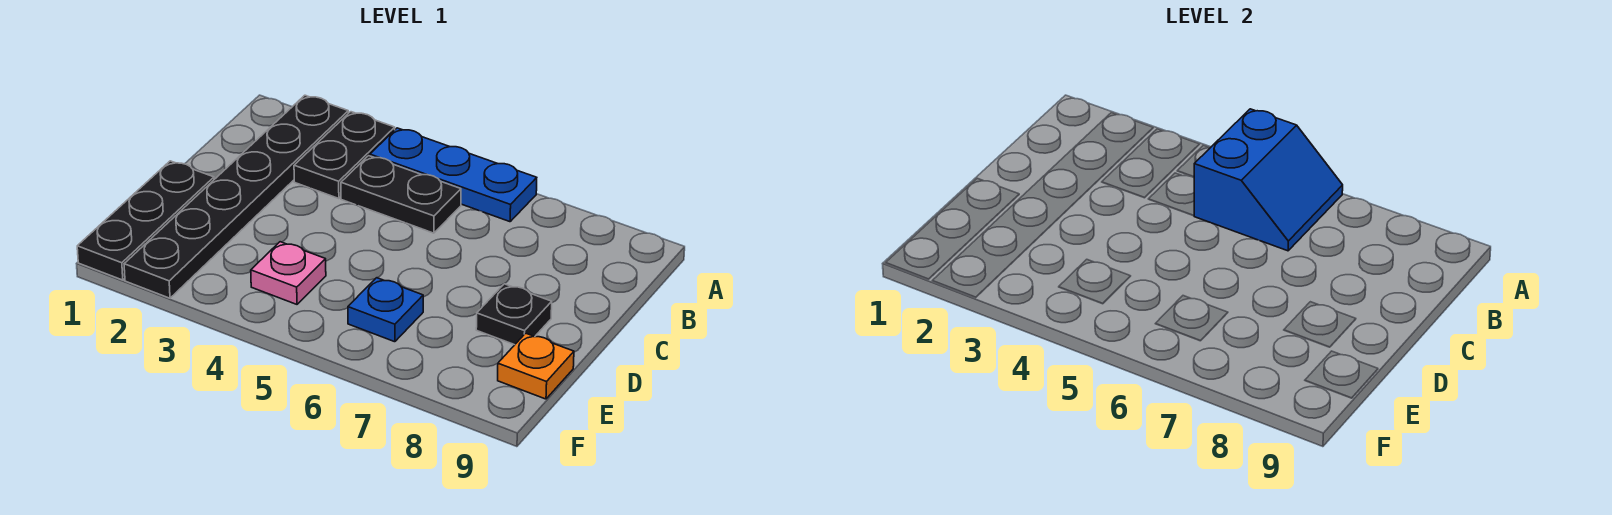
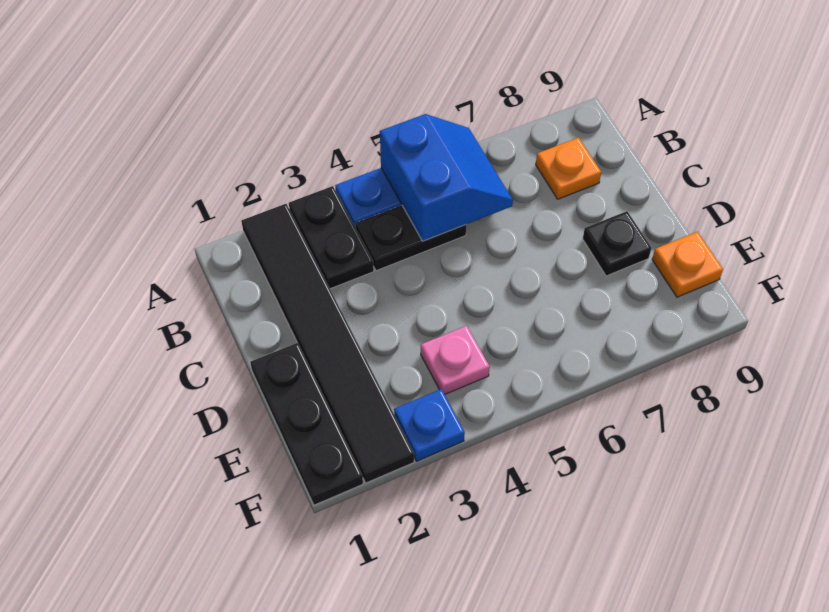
black plate A2:F2 level 1 -> black tile A2:F2 level 1
none -> orange plate B8 level 1
blue plate E6 level 1 -> blue plate F3 level 1

